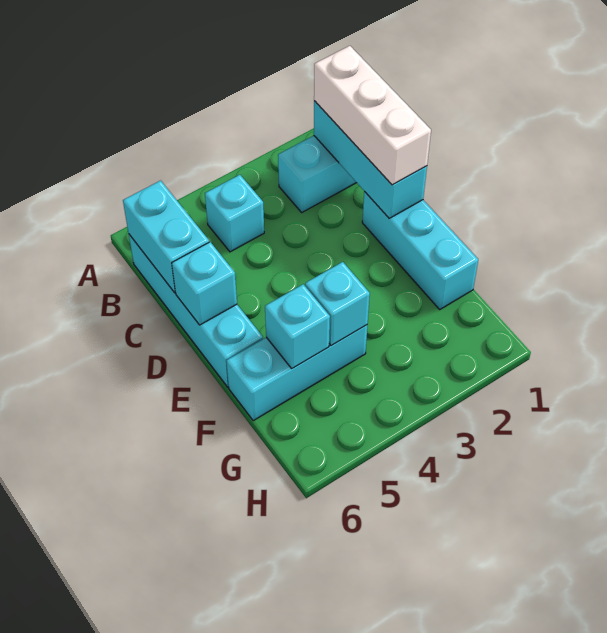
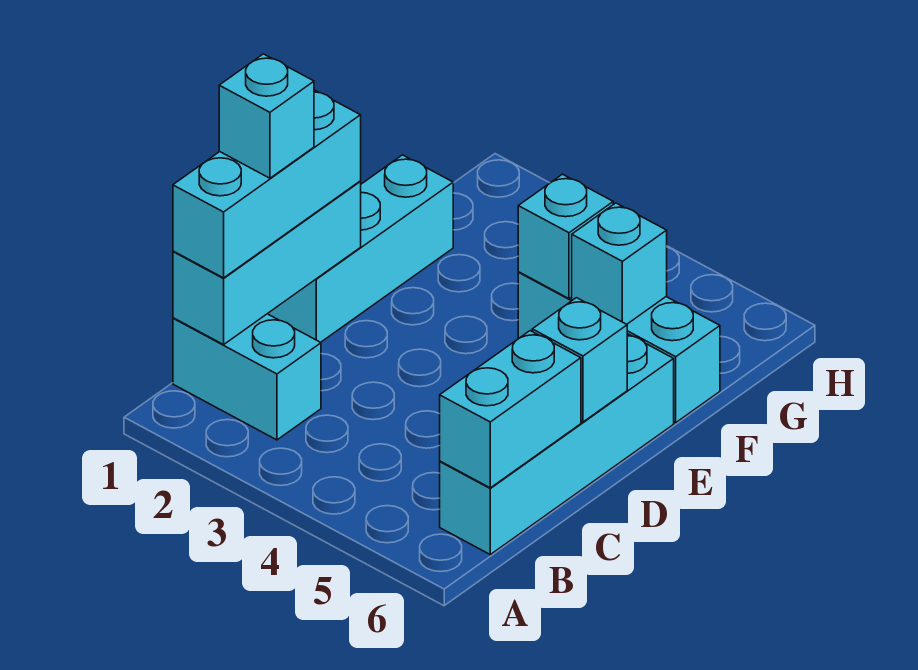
white brick B1:D1 level 3 -> cyan brick B1:D1 level 3
cyan brick B4 level 1 -> cyan brick C1 level 4

